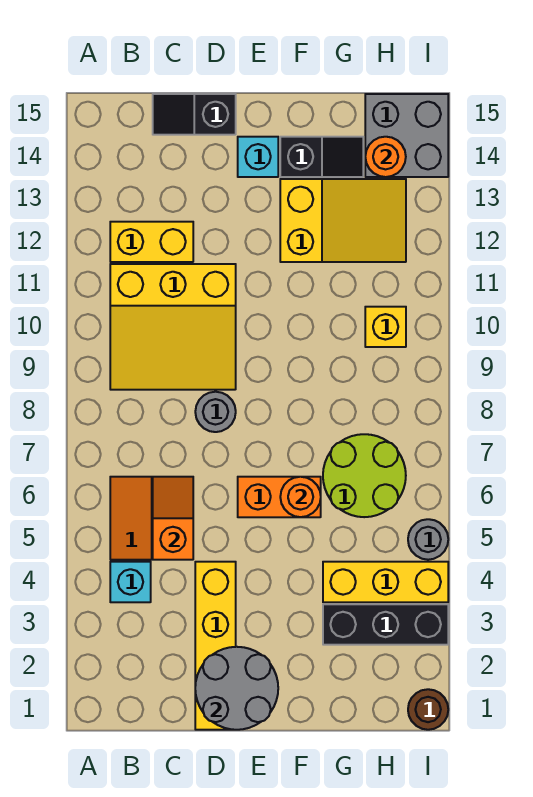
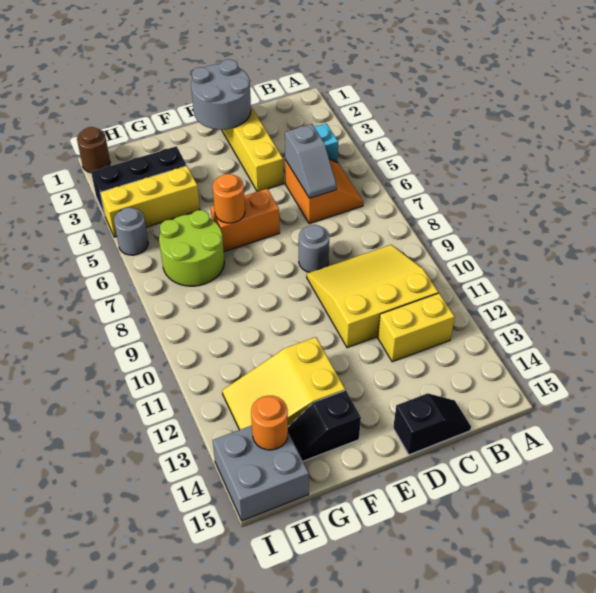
orange slope C5:C6 level 2 top 5 -> grey slope C5:C6 level 2 top 5
cyan brick E14 level 1 -> none
yellow brick H10 level 1 -> none

